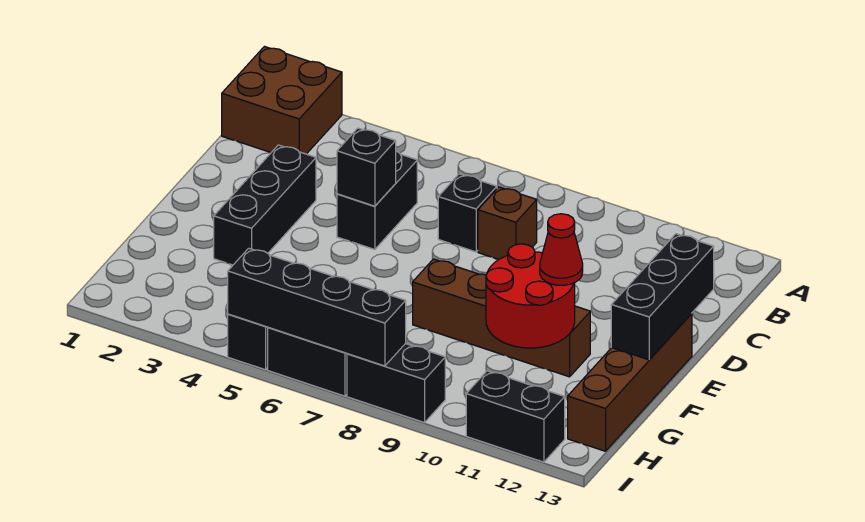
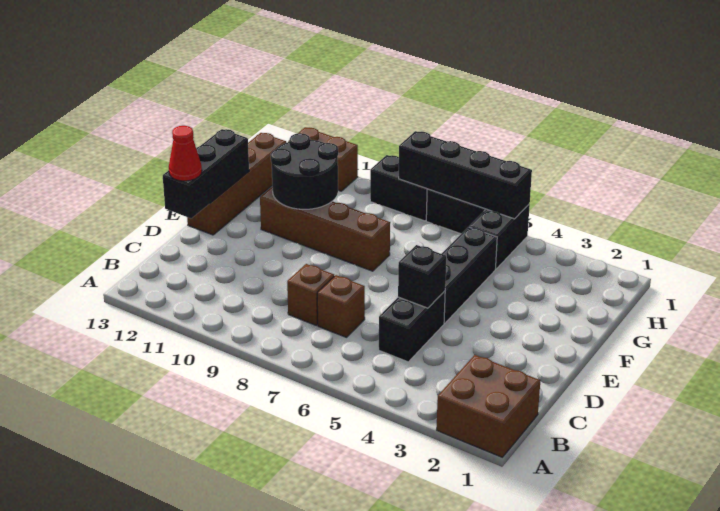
black brick C7 level 1 -> brown brick C7 level 1
black brick D3:F3 level 1 -> black brick E5:G5 level 1
red round brick F10:G11 level 2 -> black round brick F10:G11 level 2
red cone F11 level 3 -> red cone D13 level 3
black brick I11:I12 level 1 -> brown brick I11:I12 level 1

